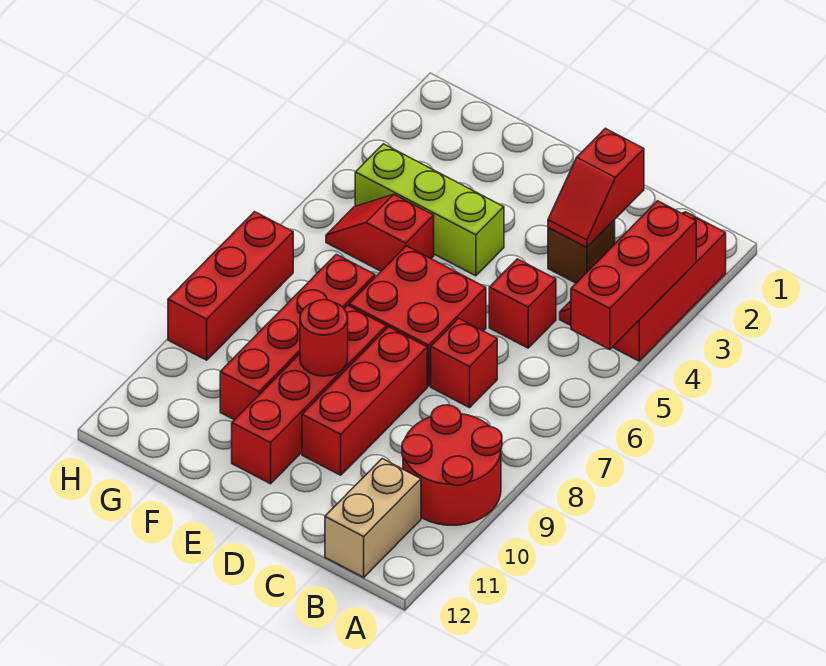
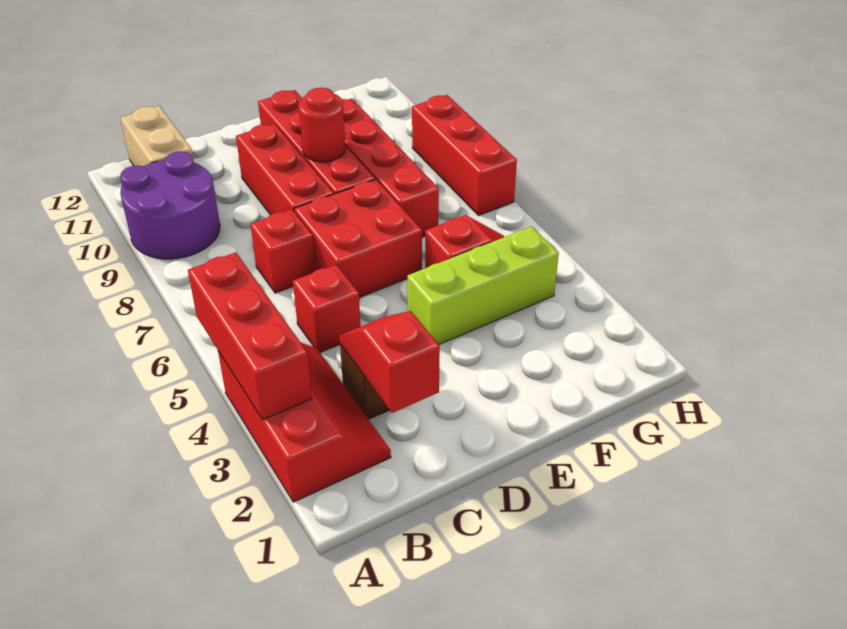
red round brick A9:B10 level 1 -> purple round brick A9:B10 level 1

